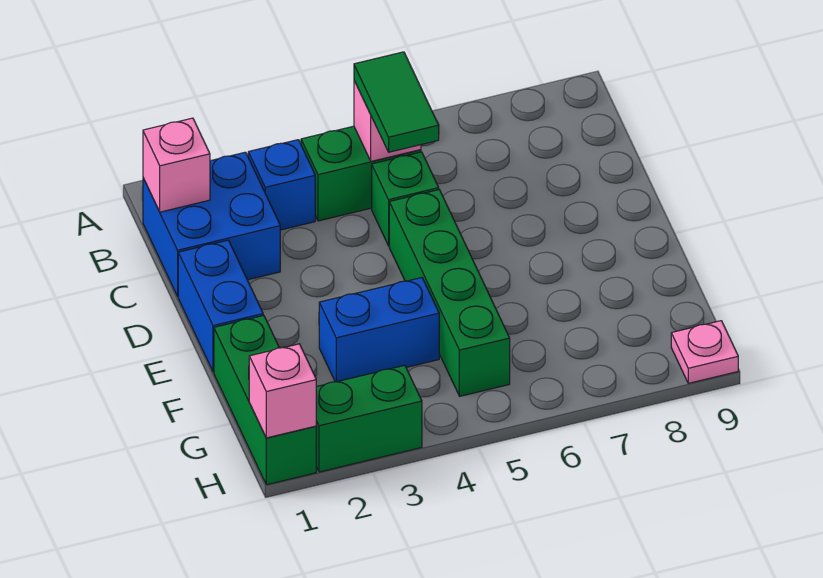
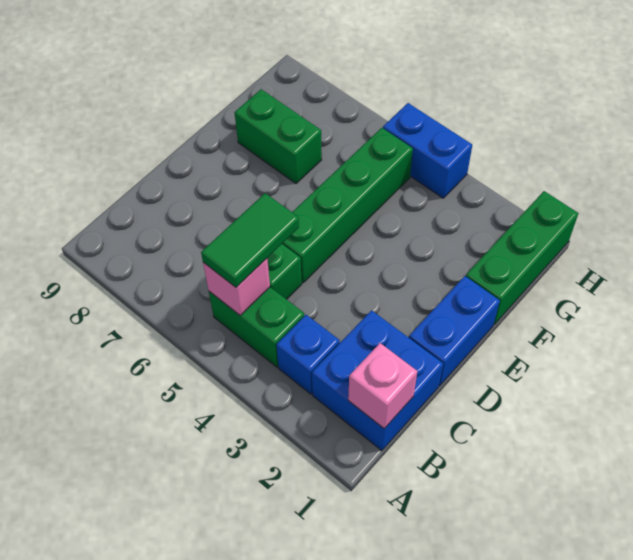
blue brick F3:F4 level 1 -> blue brick H4:H5 level 1
pink brick H1 level 2 -> none
green brick H2:H3 level 1 -> green brick F7:F8 level 1
pink plate H9 level 1 -> none

